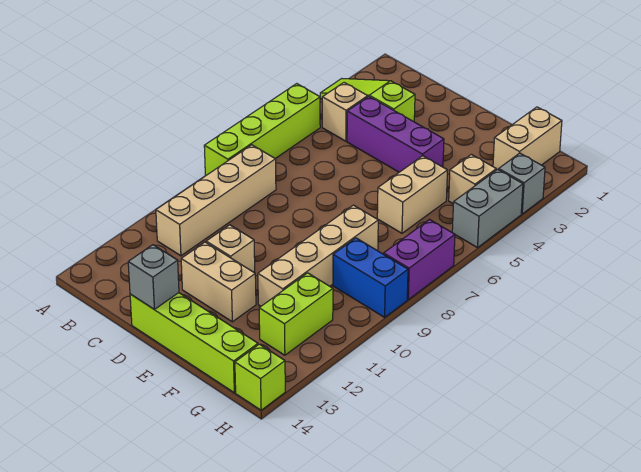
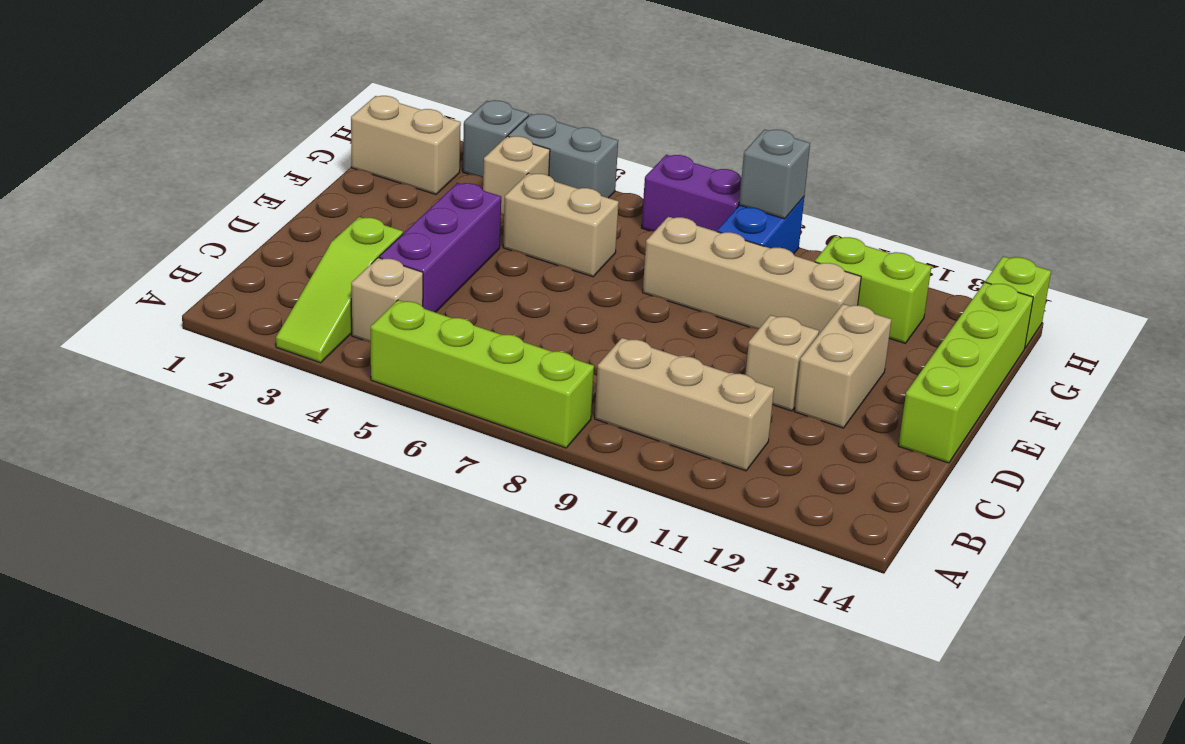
tan brick B8:B11 level 1 -> tan brick B9:B11 level 1
grey brick D14 level 2 -> grey brick H9 level 2

